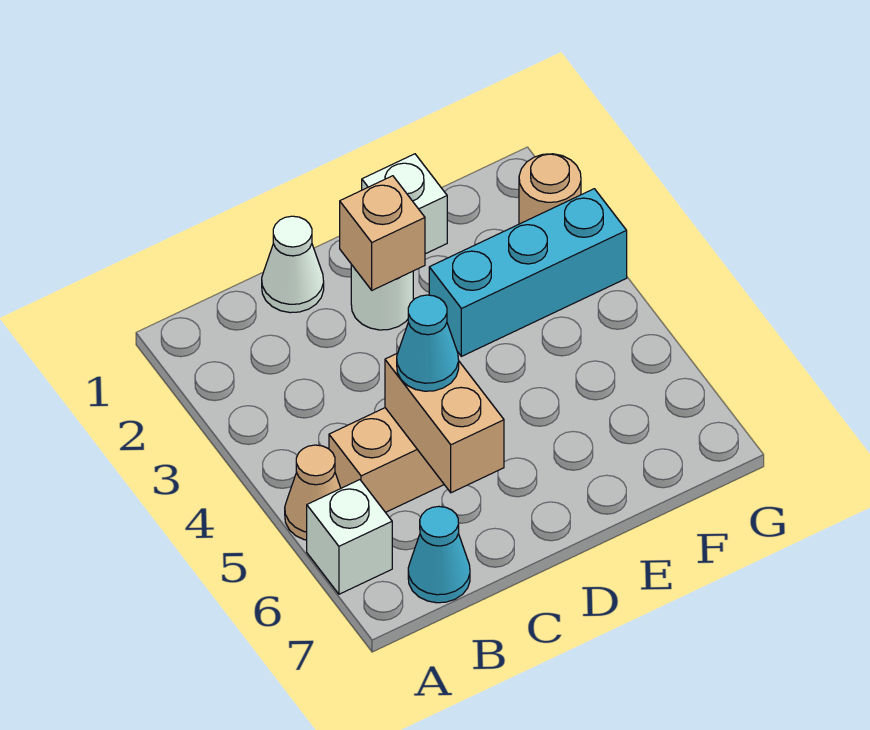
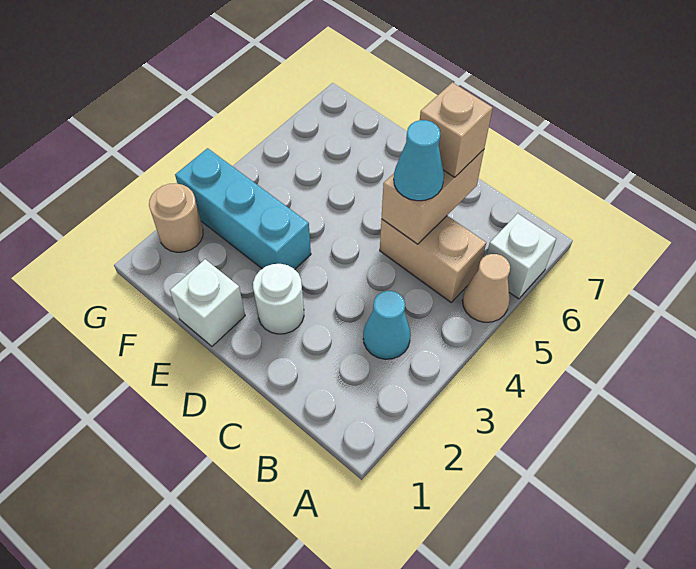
cyan cone B7 level 1 -> cyan cone B3 level 1
white cone C1 level 1 -> none
tan brick D2 level 2 -> tan brick C6 level 3

